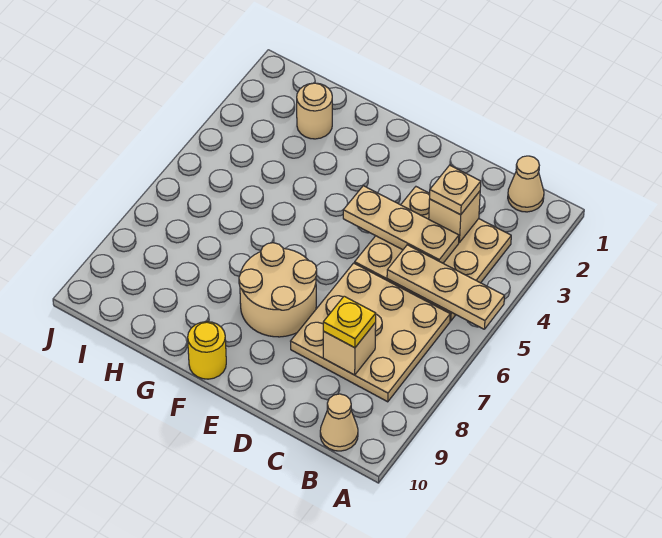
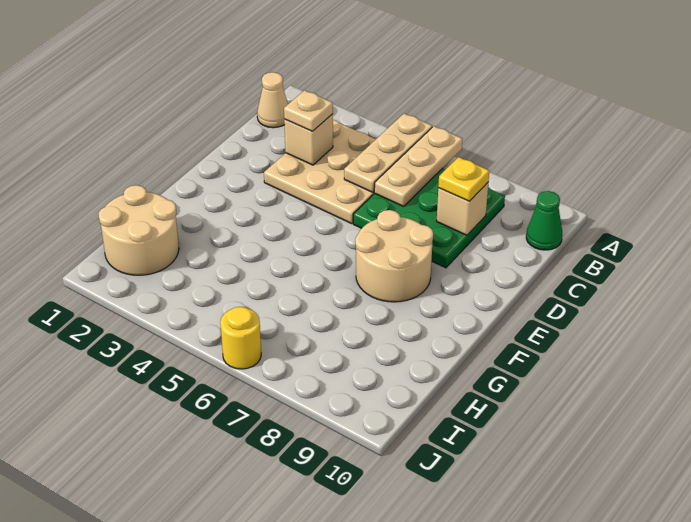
tan plate B6:D8 level 1 -> green plate B6:D8 level 1
tan cone B10 level 1 -> green cone B10 level 1
tan plate C4:E4 level 2 -> tan plate A6:C6 level 2
yellow round brick F10 level 1 -> yellow round brick J6 level 1
tan round brick H2 level 1 -> tan round brick H1:I2 level 1

